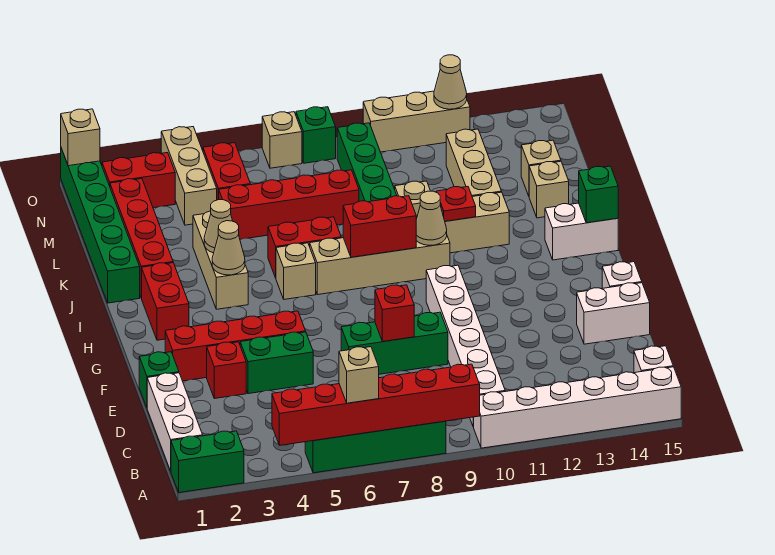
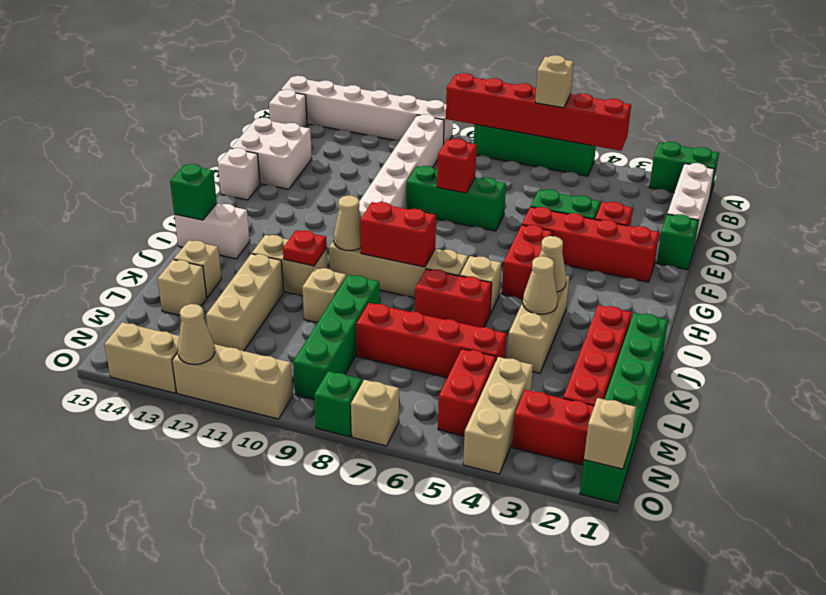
white brick E14:E15 level 1 -> white brick D14:E15 level 1
red brick H2:I2 level 1 -> red brick G5:H5 level 1
none -> tan brick O13:O14 level 1

